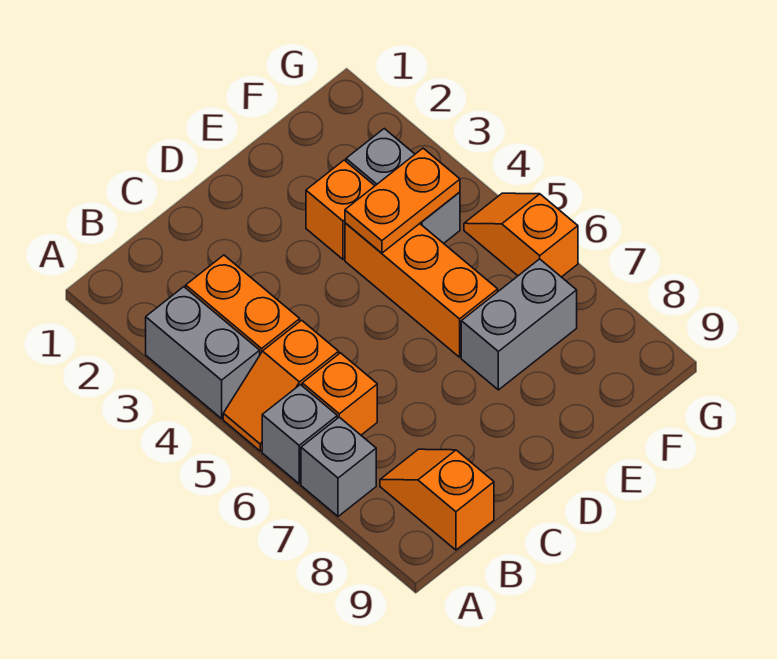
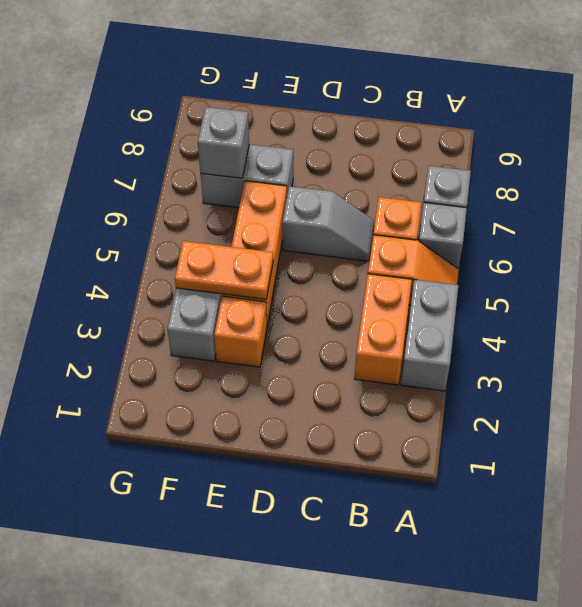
orange slope B8:B9 level 1 top 9 -> none
none -> grey slope C6:D6 level 1 top D
none -> grey brick F7 level 2
orange slope G5:G6 level 1 top 6 -> none

